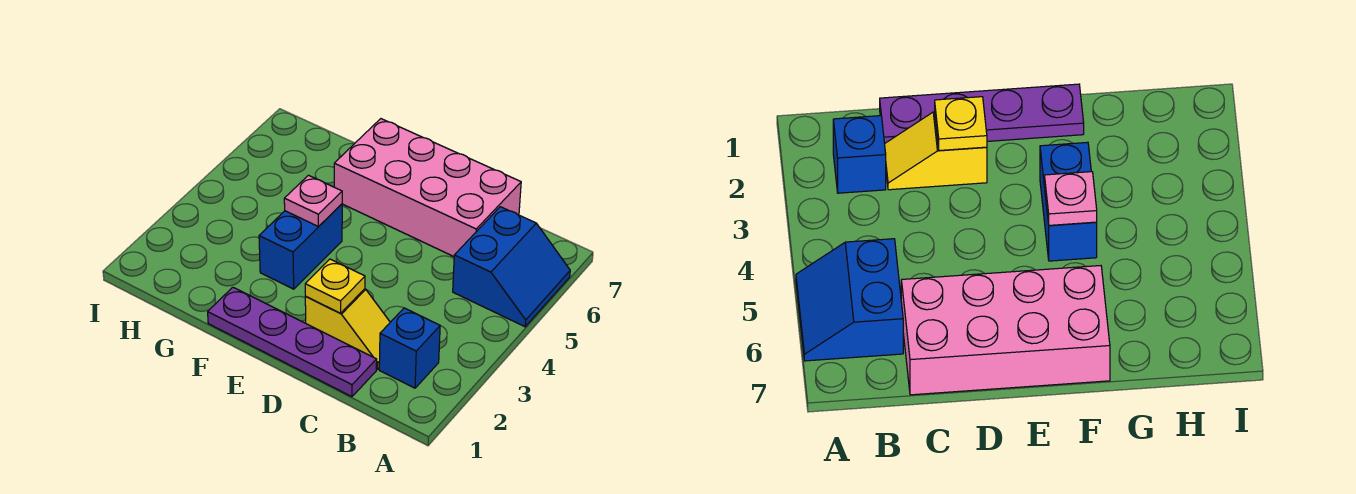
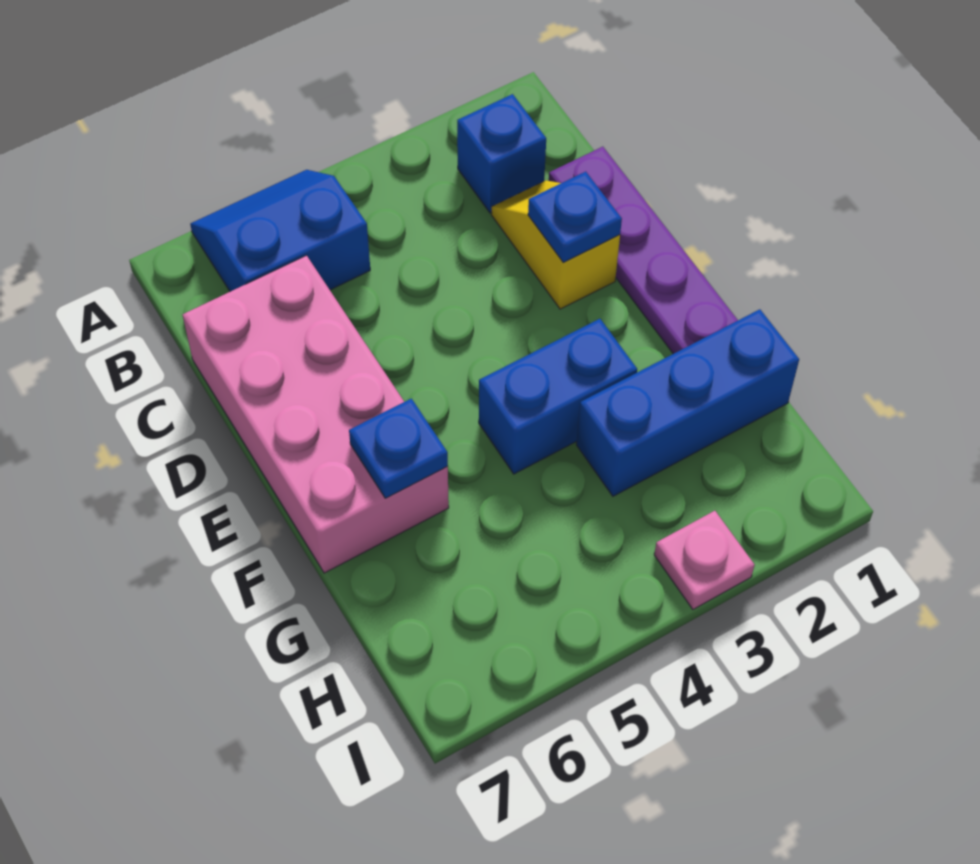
yellow plate D2 level 2 -> blue plate D2 level 2
pink plate F4 level 2 -> pink plate I3 level 1
none -> blue plate F6 level 2
none -> blue brick G1:G3 level 1

